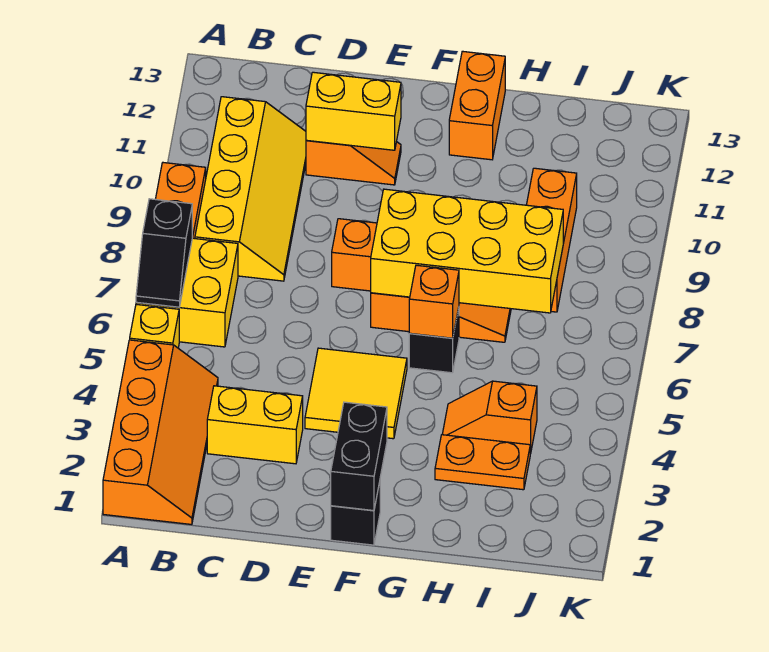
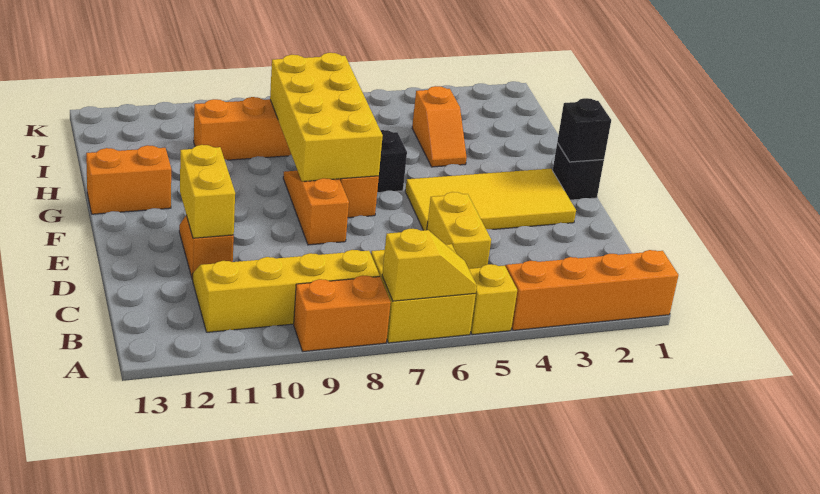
black slope A6:A7 level 2 top 7 -> yellow slope A6:A7 level 2 top 7
yellow brick C3:D3 level 1 -> yellow brick C5:D5 level 1
yellow tile E4:F5 level 1 -> yellow tile E2:F5 level 1
black brick F1:F2 level 2 -> black brick F1 level 2
orange brick G6 level 2 -> none
orange plate H3:I3 level 1 -> none

